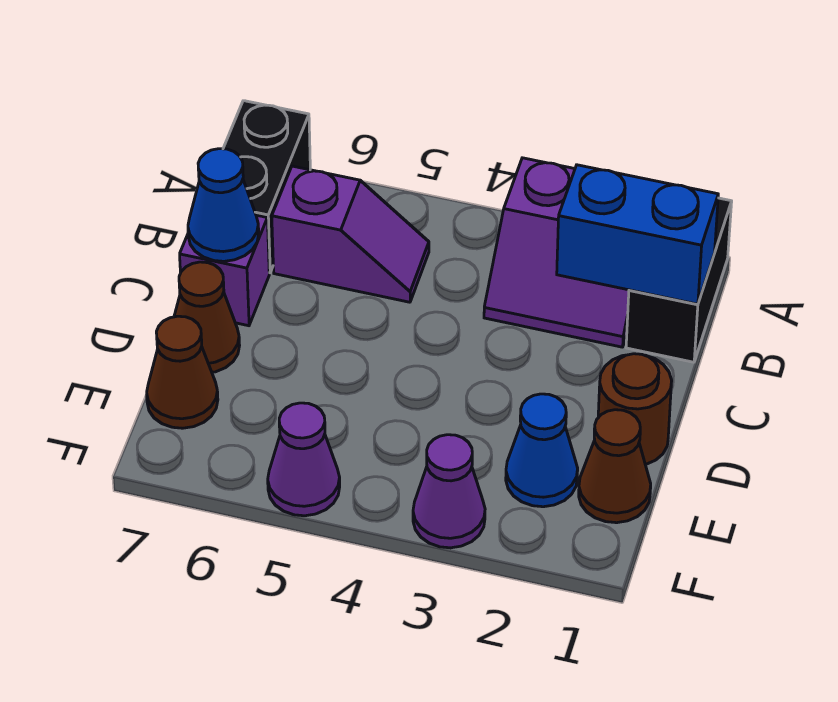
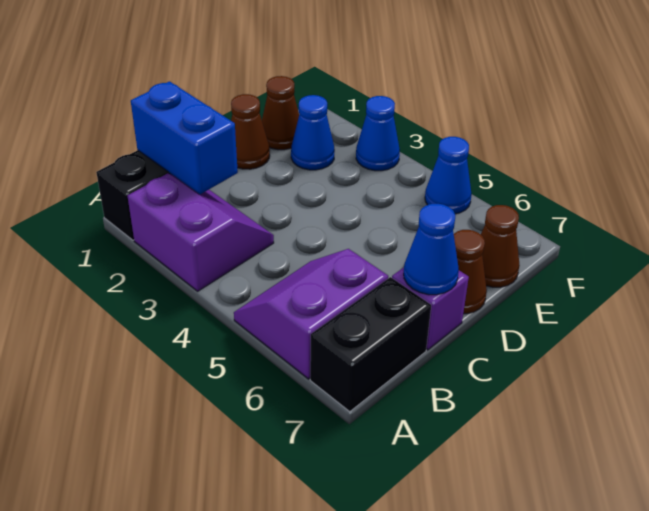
purple slope B5:B6 level 1 top 6 -> purple slope A5:B6 level 1 top 6
brown round brick D1 level 1 -> brown cone D1 level 1
purple cone F3 level 1 -> blue cone F3 level 1
purple cone F5 level 1 -> blue cone F5 level 1

